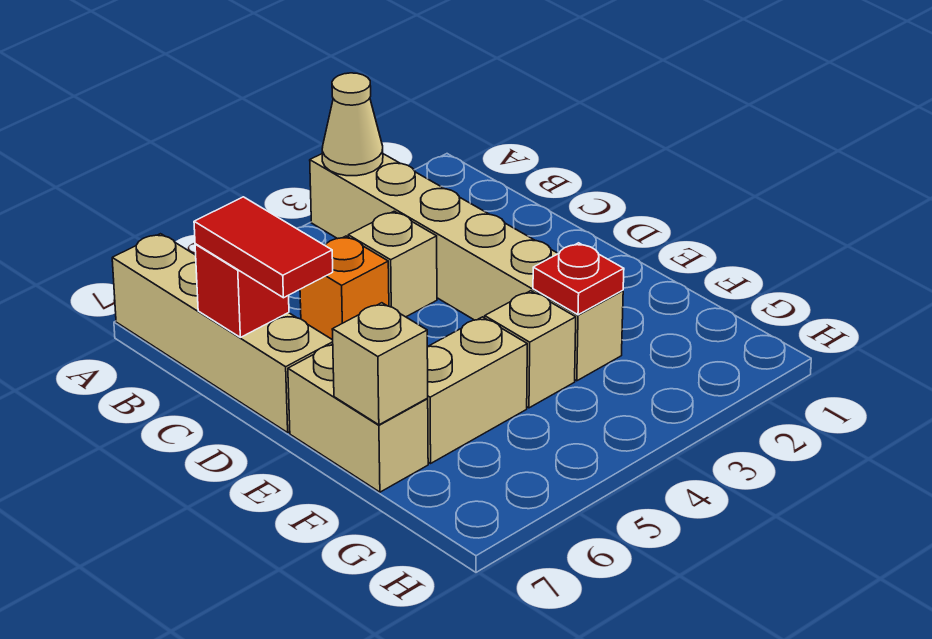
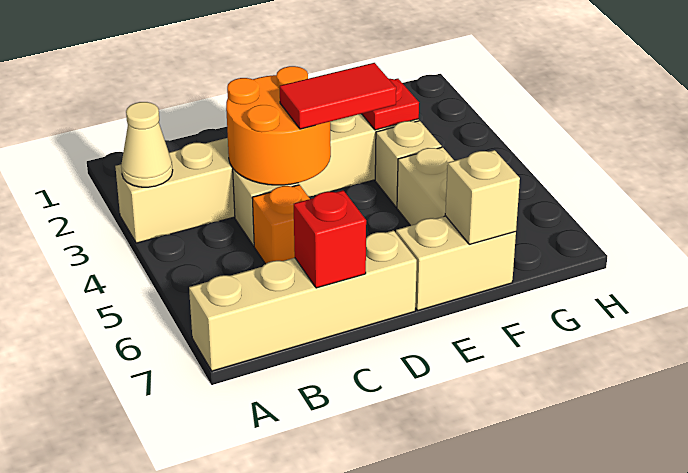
none -> orange round brick C3:D4 level 2
red tile C7:D7 level 3 -> red tile D4:E4 level 3

